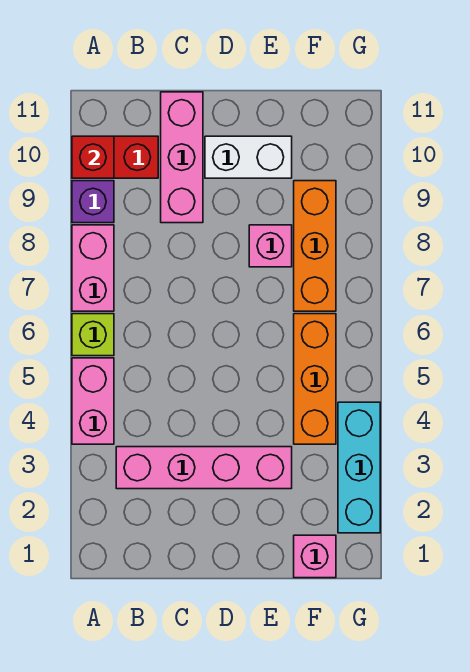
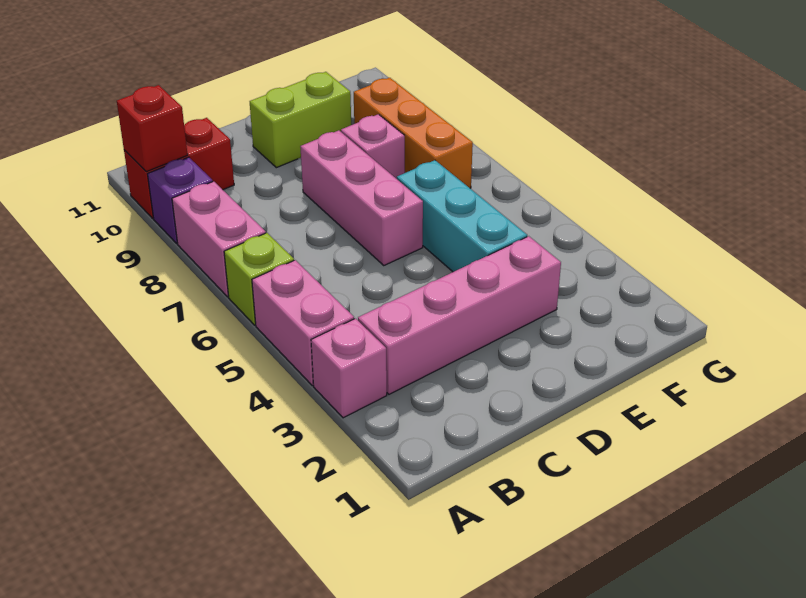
pink brick C9:C11 level 1 -> pink brick D6:D8 level 1
white brick D10:E10 level 1 -> lime brick D10:E10 level 1
pink brick F1 level 1 -> pink brick A3 level 1
orange brick F4:F6 level 1 -> none
cyan brick G2:G4 level 1 -> cyan brick E4:E6 level 1

